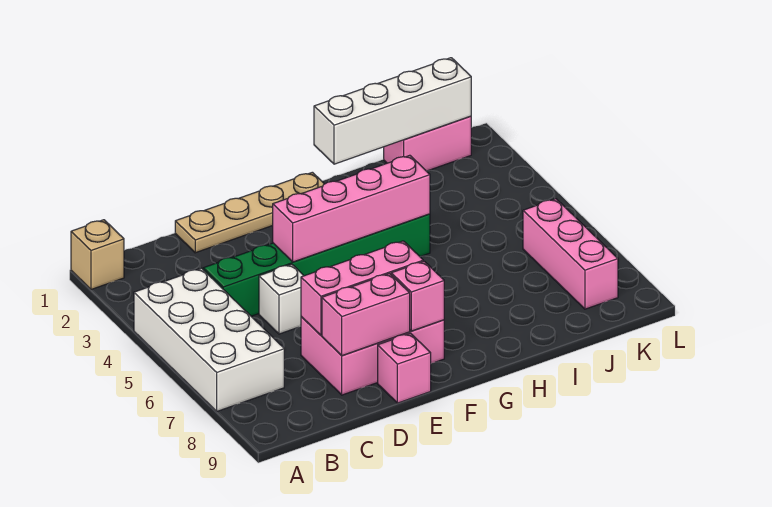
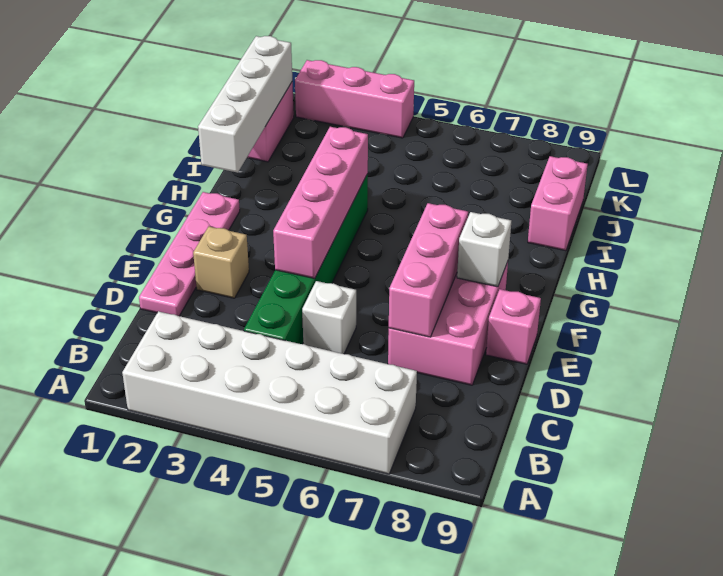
tan brick A1 level 1 -> tan brick E2 level 1
white brick A4:B7 level 1 -> white brick A2:B7 level 1
tan plate D1:G1 level 1 -> pink plate D1:G1 level 1
pink brick D8:E8 level 2 -> pink brick I9:J9 level 1
pink brick F8 level 2 -> white brick F8 level 2
pink brick K6:K8 level 1 -> pink brick L2:L4 level 1

